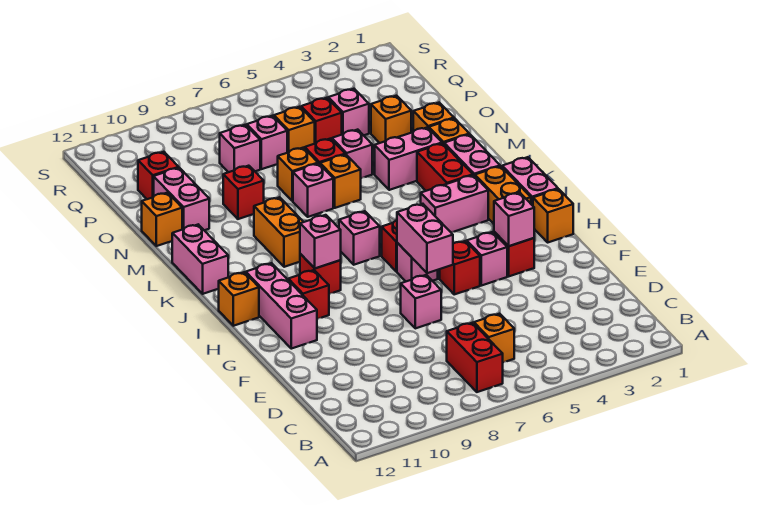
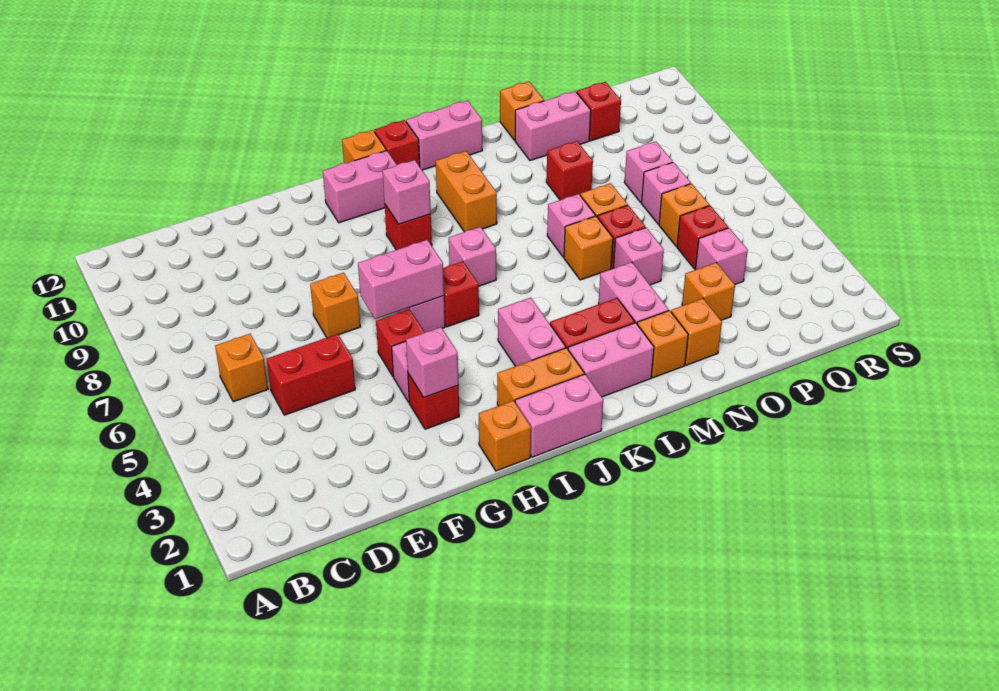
red brick B7:C7 level 1 -> red brick D5:E5 level 1
pink brick F7 level 1 -> orange brick F7 level 1
pink brick G11:I11 level 1 -> pink brick H11:I11 level 1
red brick H10 level 1 -> red brick J12 level 1
orange brick K9:L9 level 1 -> orange brick K9:K10 level 1

